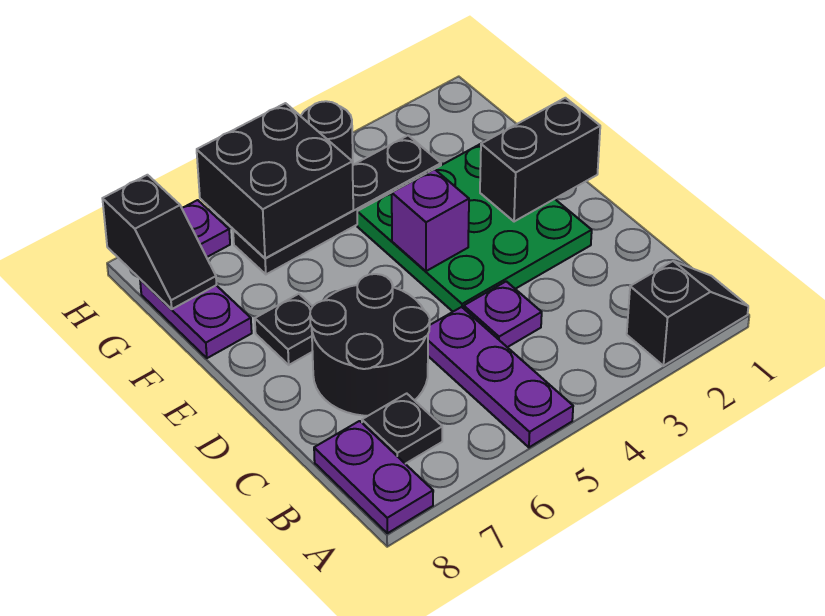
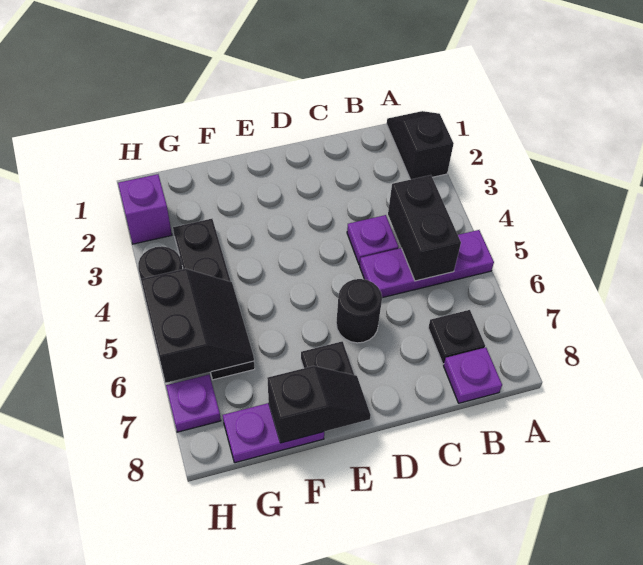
purple plate A8:B8 level 1 -> purple plate B8 level 1
black round brick C6:D7 level 1 -> black round brick D6 level 1
green plate D2:F4 level 1 -> none
black brick E1:E2 level 2 -> black brick B4:B5 level 2
purple brick E4 level 2 -> purple brick H2 level 1
black brick G5:H6 level 2 -> black slope G5:H6 level 2 top H
black slope G8:H8 level 2 top H -> black slope E8:F8 level 2 top F

